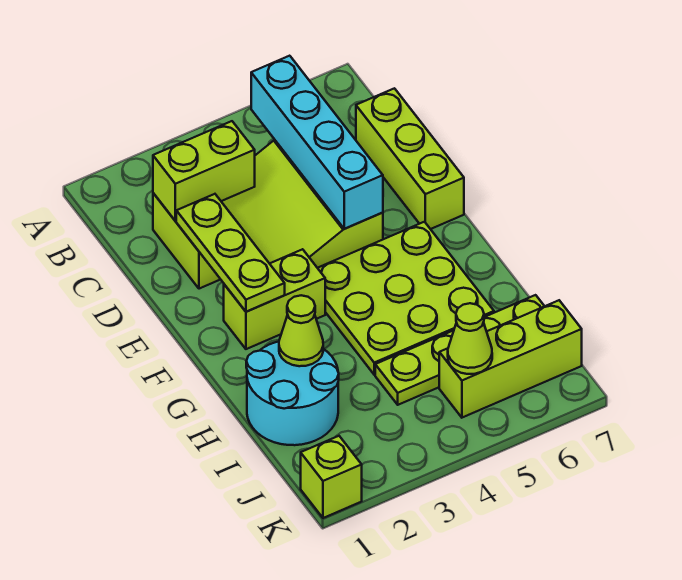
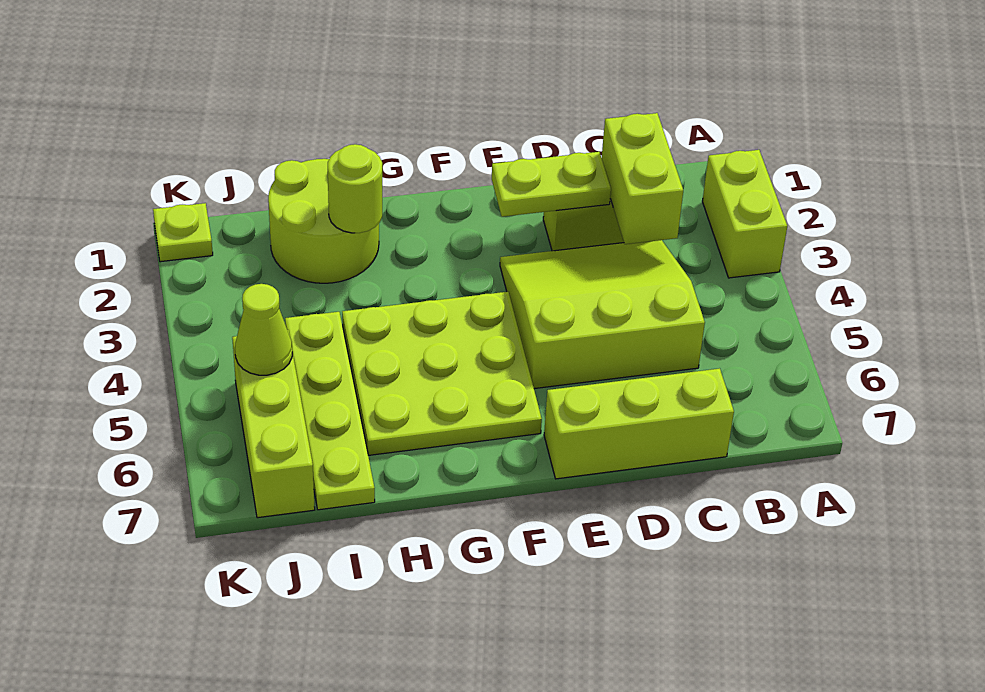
cyan brick B5:E5 level 2 -> none
lime plate D2:F2 level 2 -> lime plate D2:E2 level 2
lime brick F2:F3 level 1 -> lime brick A2:A3 level 1
cyan round brick H1:I2 level 1 -> lime round brick H1:I2 level 1
lime cone H2 level 2 -> lime round brick H2 level 2
lime brick K1 level 1 -> lime plate K1 level 1

